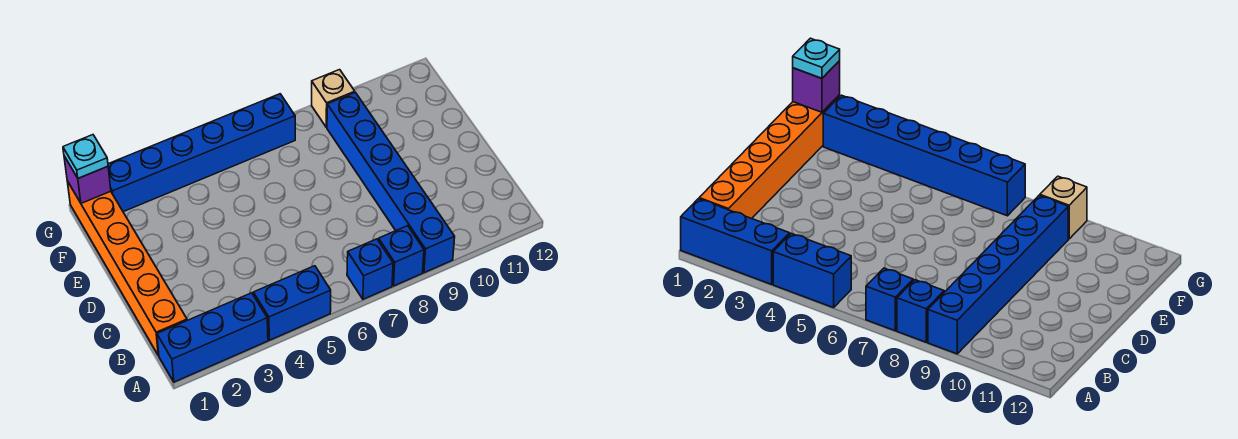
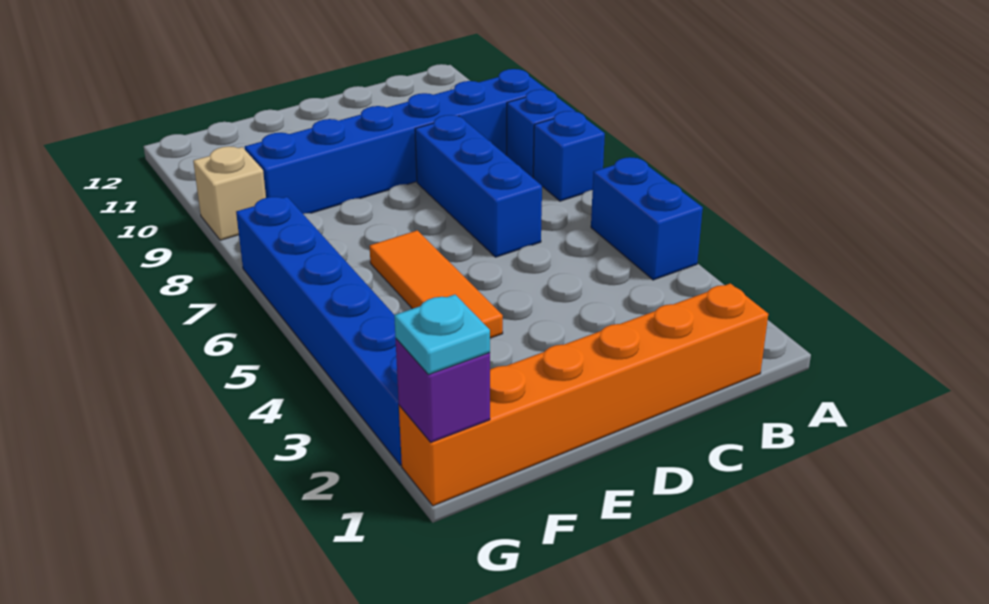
blue brick A1:A3 level 1 -> blue brick C6:C8 level 1
none -> orange tile E4:E6 level 1

